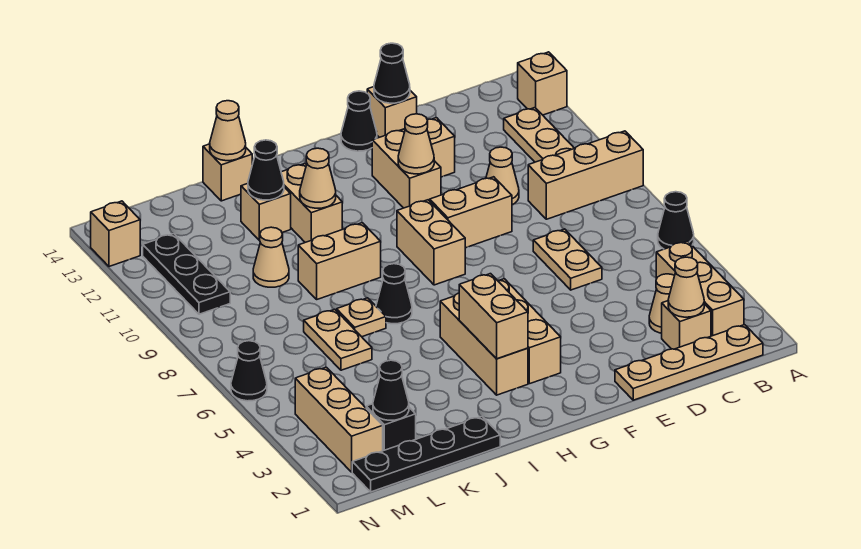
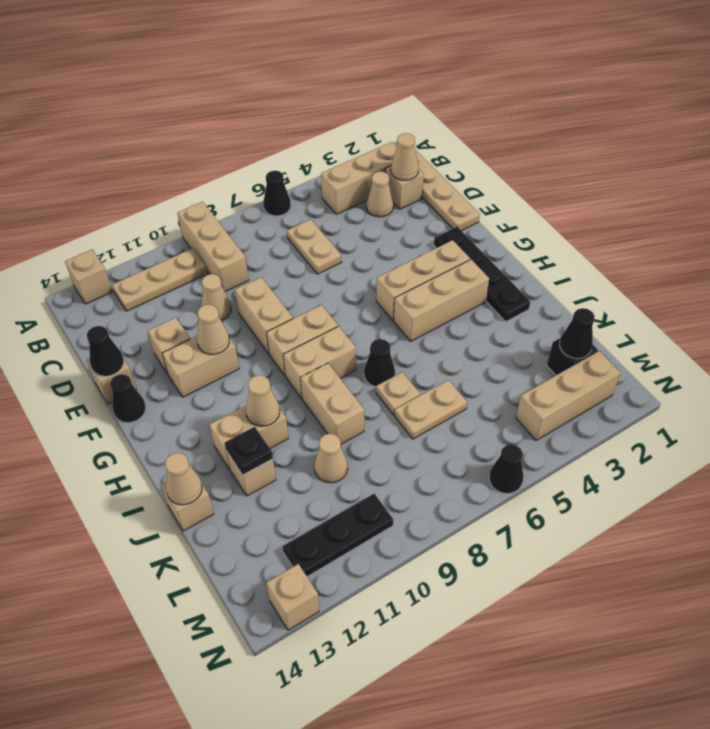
tan plate D6:D7 level 1 -> tan plate C6:D6 level 1
tan brick H3:H4 level 2 -> tan brick H8:H9 level 1
black plate J1:M1 level 1 -> black plate F2:I2 level 1
black cone J12 level 2 -> black plate J12 level 2

